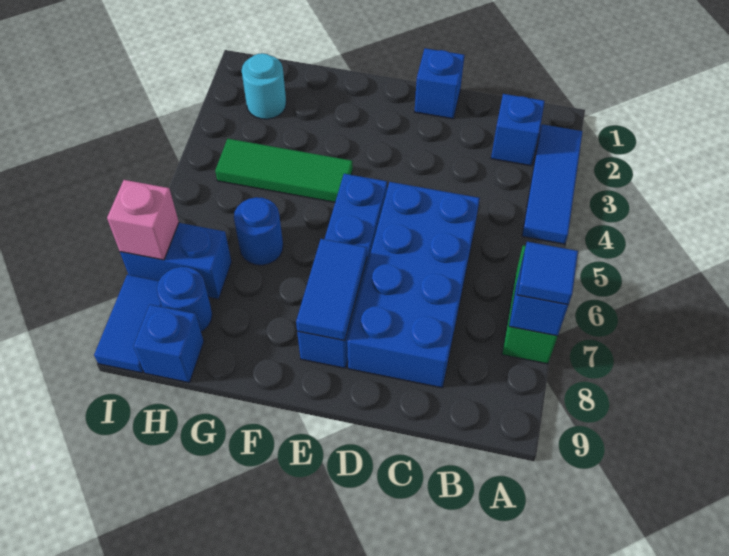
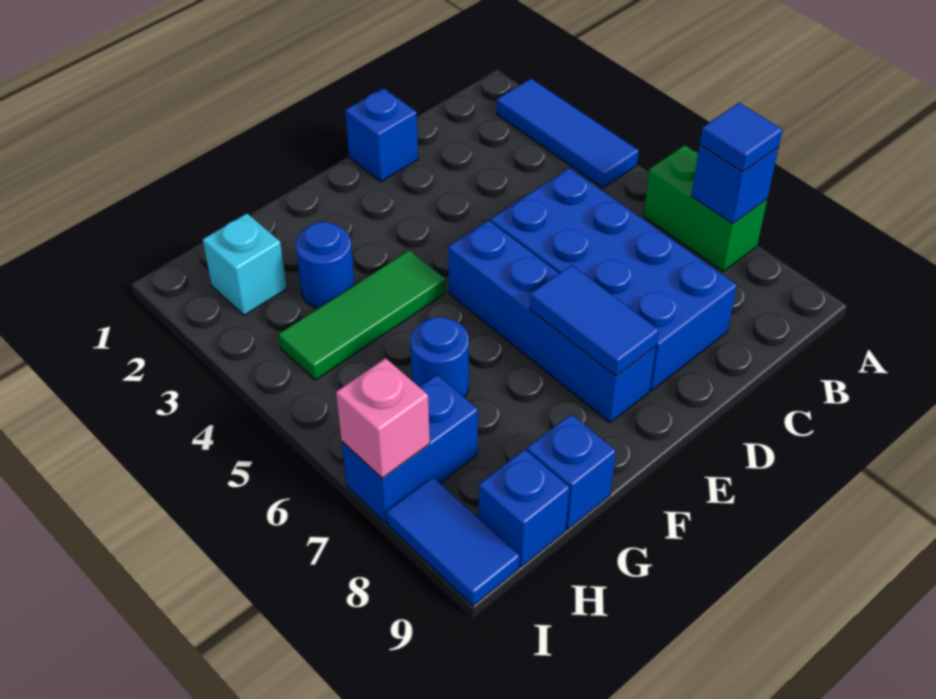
blue brick B2 level 1 -> blue brick G9 level 1
cyan round brick H2 level 1 -> cyan brick H2 level 1
blue round brick H8 level 1 -> blue round brick G3 level 1

